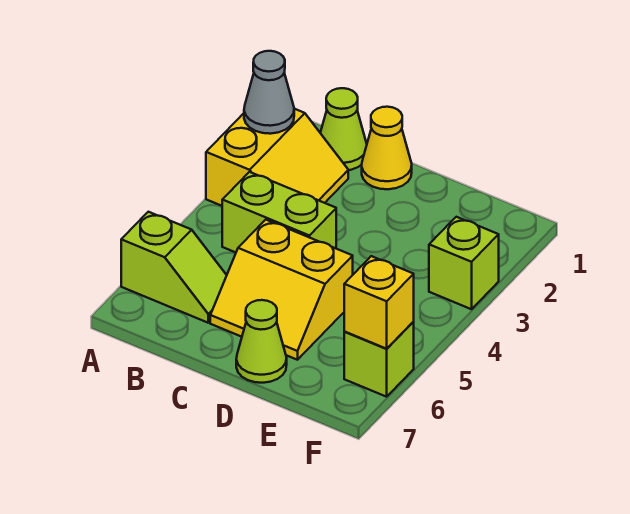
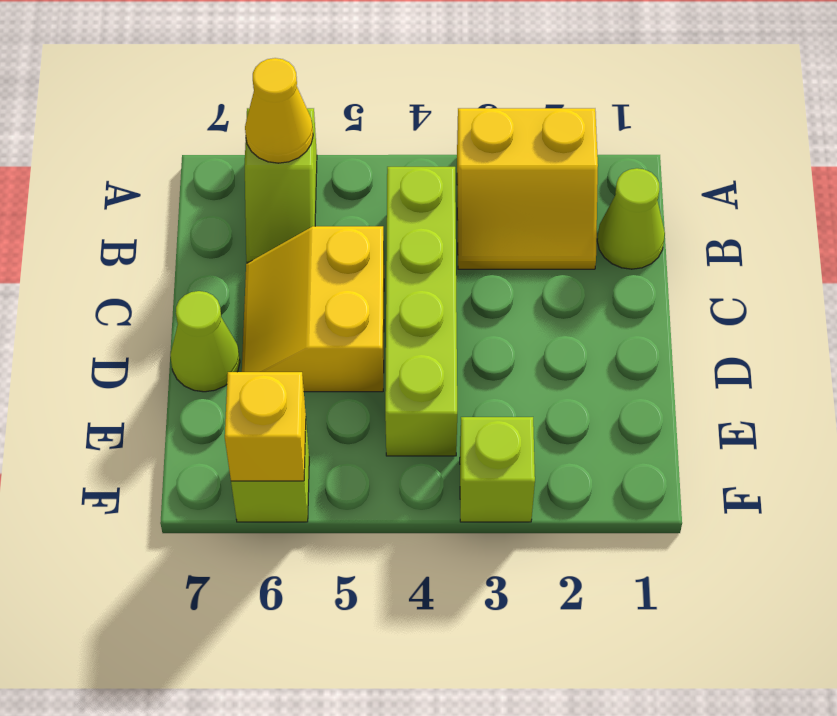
grey cone A2 level 2 -> none
lime brick B4:C4 level 1 -> lime brick B4:E4 level 1
yellow cone C1 level 1 -> yellow cone A6 level 2

